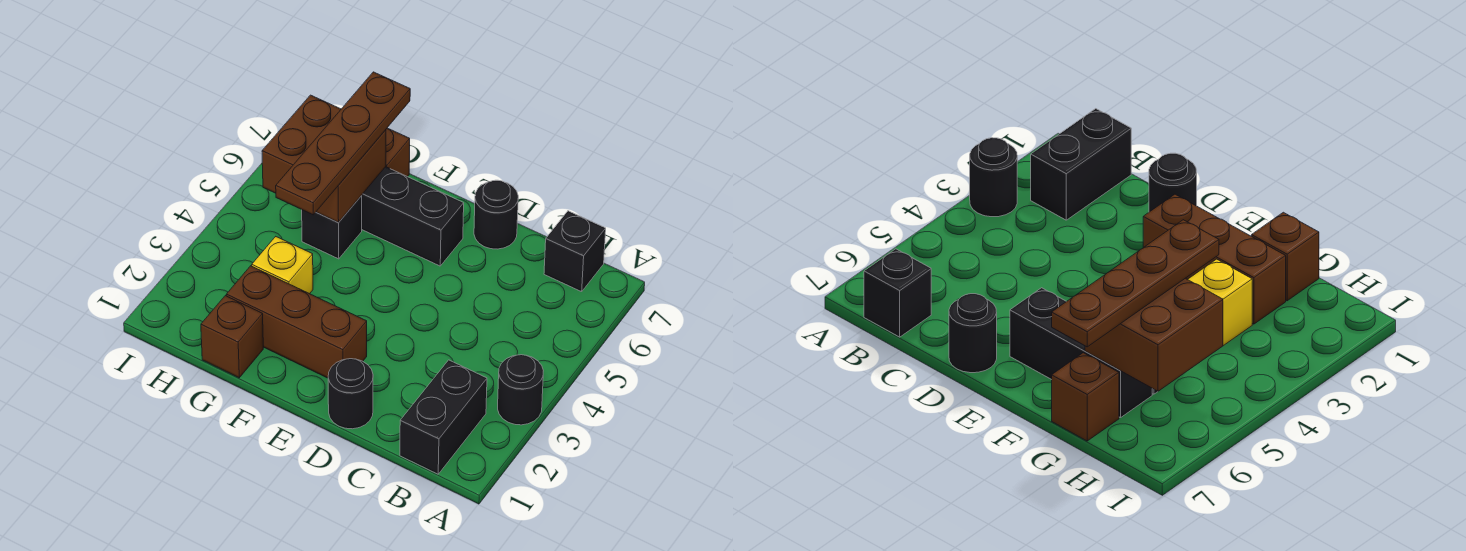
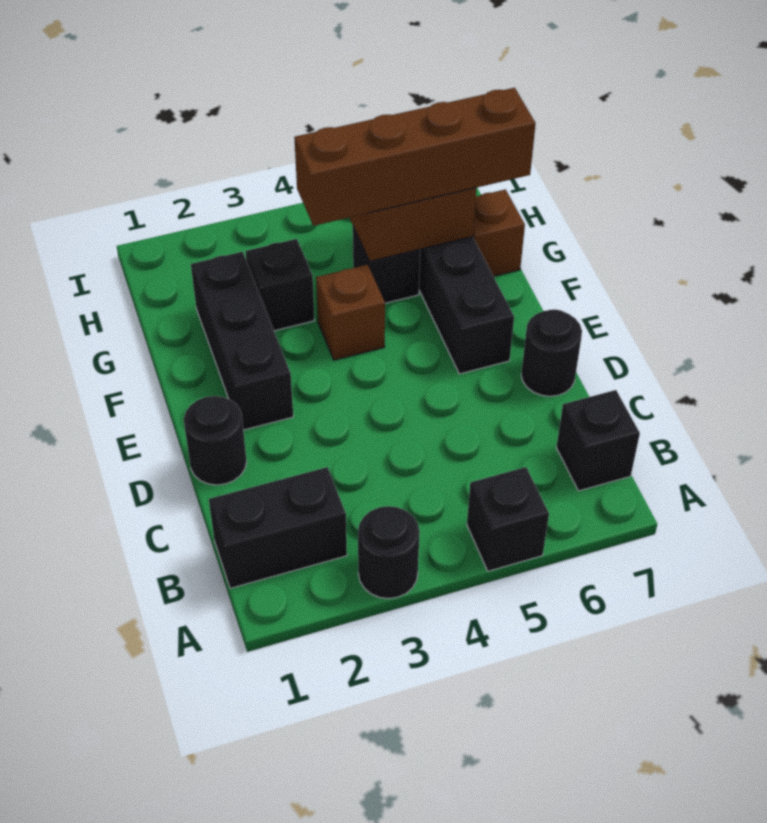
none -> black brick A5 level 1
brown brick E2:G2 level 1 -> black brick E2:G2 level 1
brown brick G1 level 1 -> brown brick F4 level 1
yellow brick G3 level 1 -> black brick G3 level 1
brown plate G4:G7 level 3 -> brown brick G4:G7 level 3

